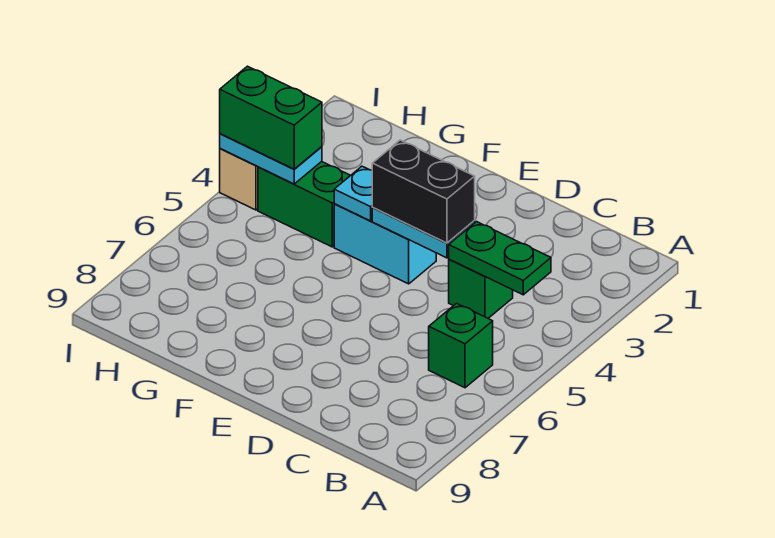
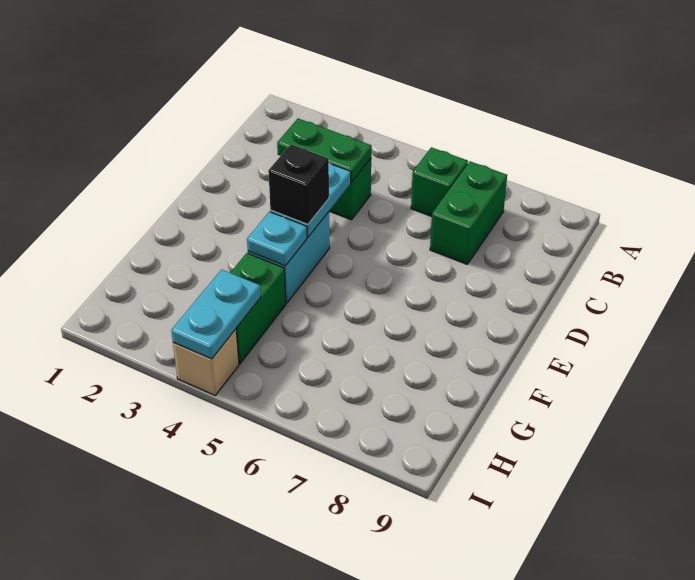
green plate B4:C4 level 2 -> green plate C3:C4 level 2
black brick D4:E4 level 3 -> black brick E4 level 3
green brick H4:I4 level 3 -> green brick B7:C7 level 1

